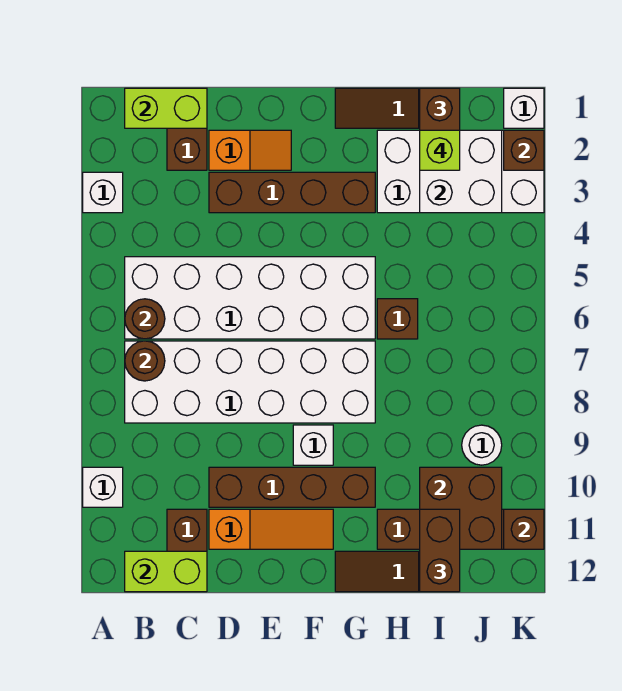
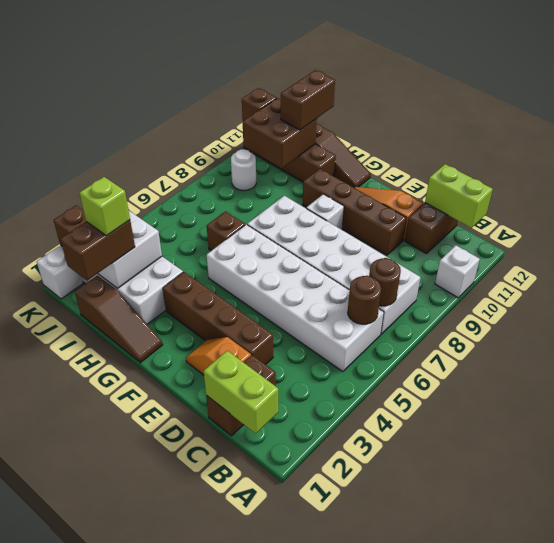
white brick A3 level 1 -> none

